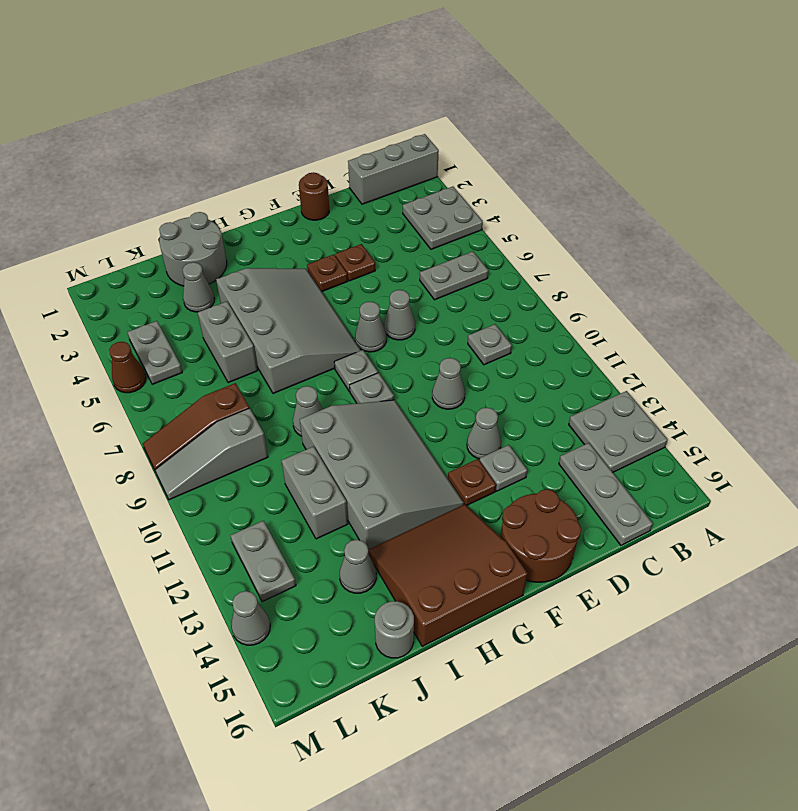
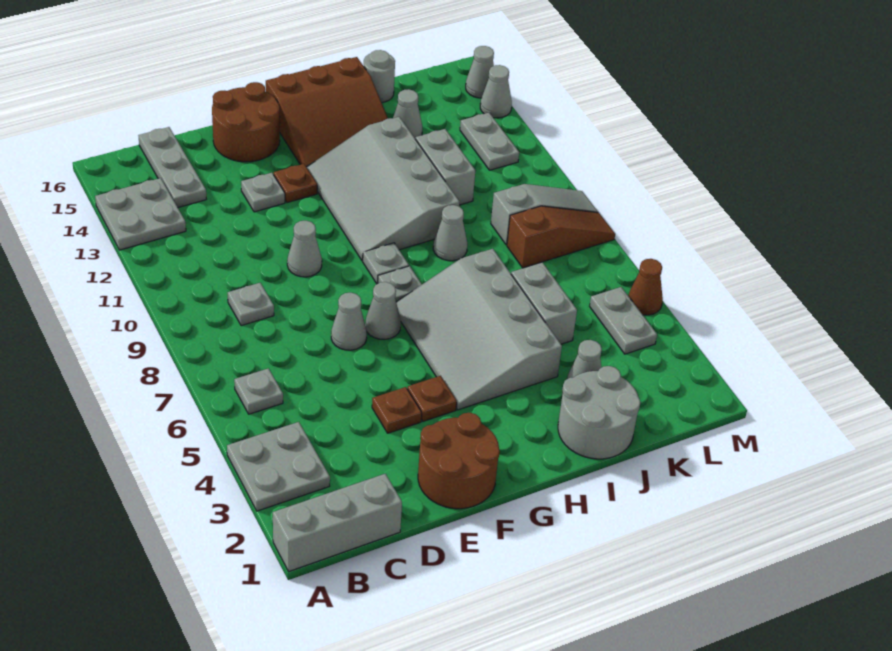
grey plate B6:C6 level 1 -> grey plate B6 level 1
brown round brick E1 level 1 -> brown round brick E1:F2 level 1
grey cone E12 level 1 -> grey cone M15 level 1

